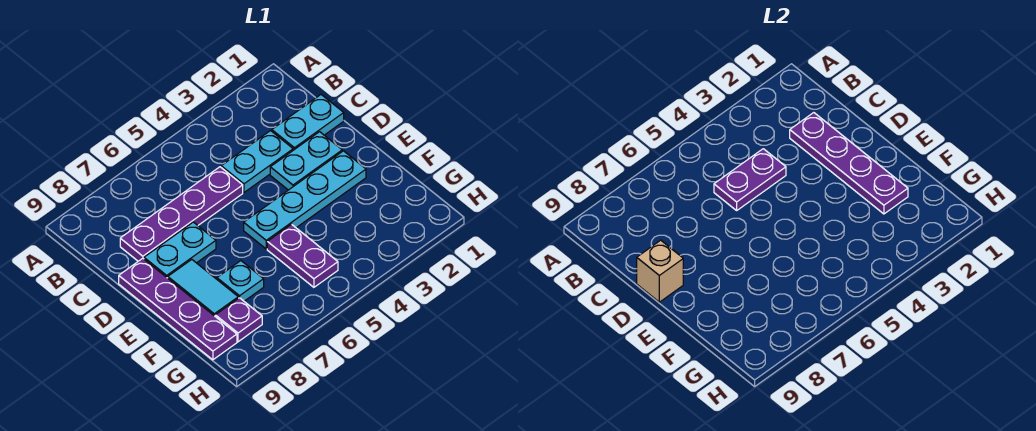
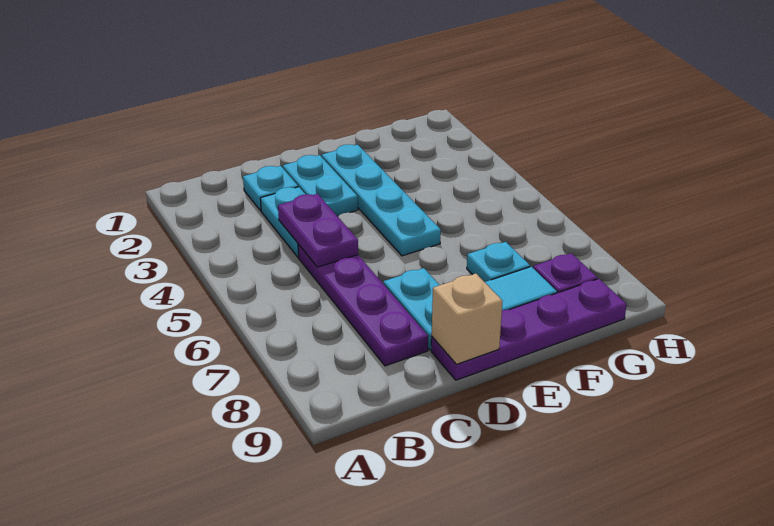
cyan plate C1:C2 level 1 -> cyan plate C2 level 1
purple plate C2:F2 level 2 -> none
purple plate F5:G5 level 1 -> none

